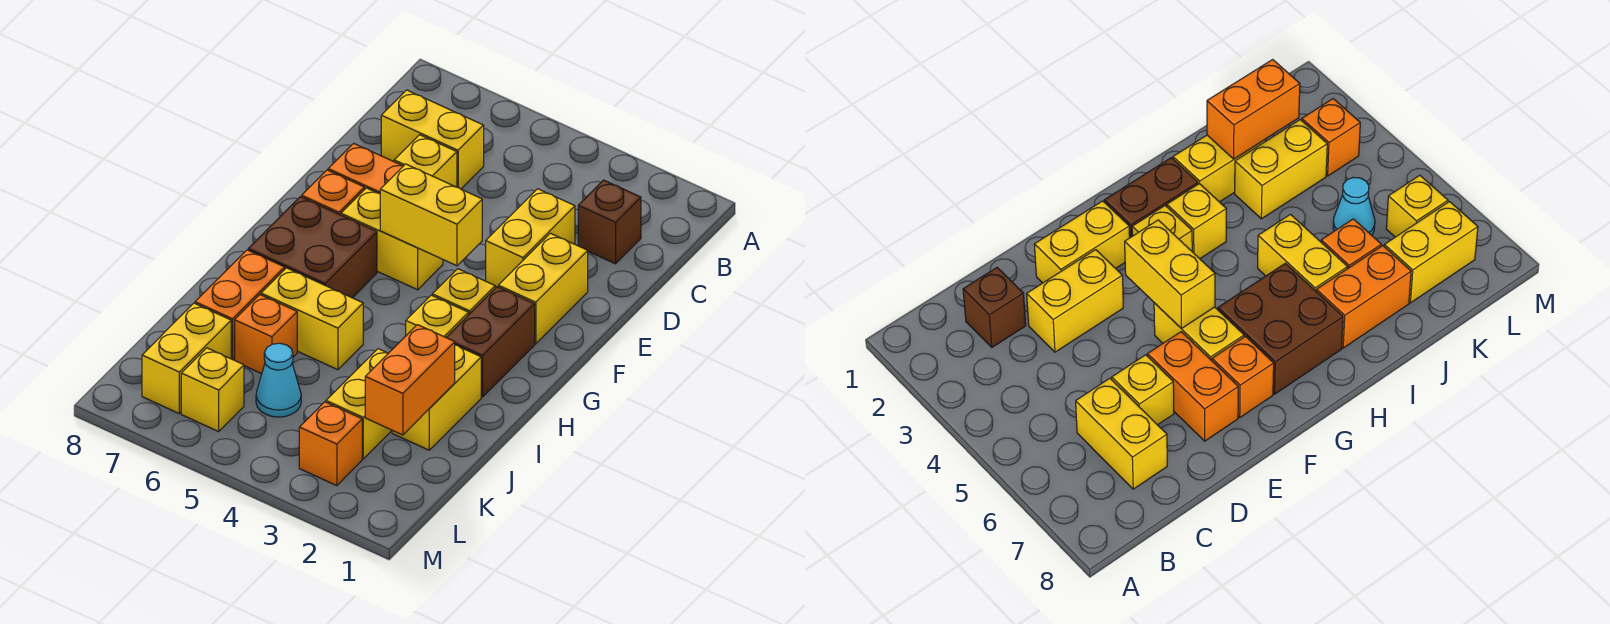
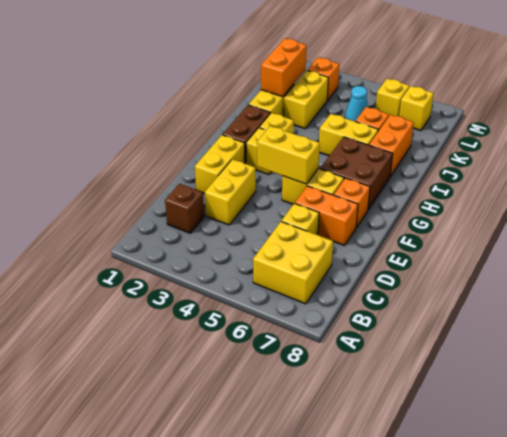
yellow brick C6:C7 level 1 -> yellow brick B6:C7 level 1
yellow brick K7:L7 level 1 -> yellow brick L7 level 1

